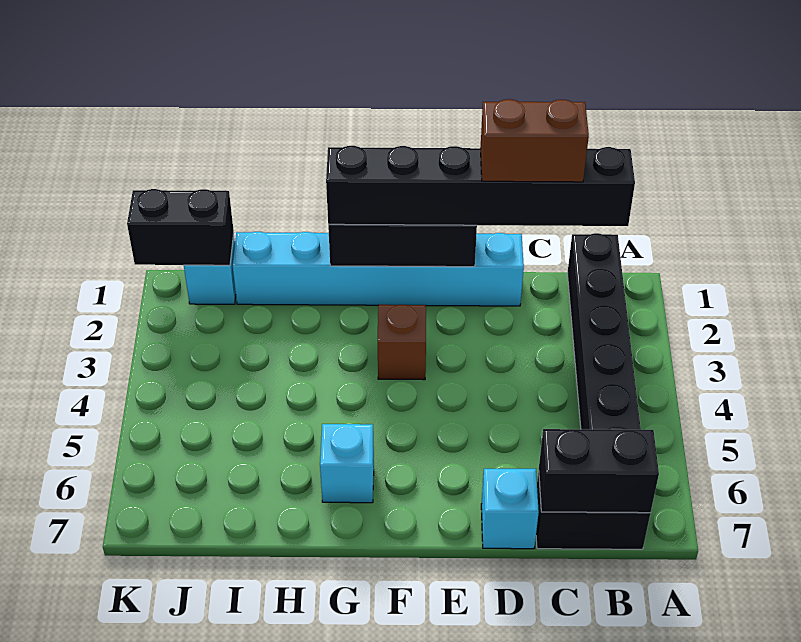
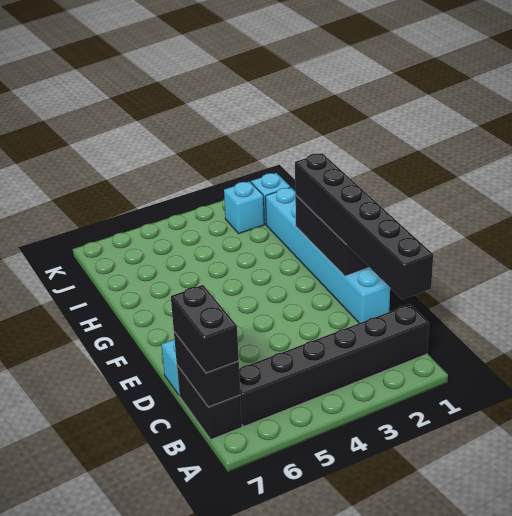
brown brick C1:D1 level 4 -> none
brown brick F3 level 1 -> none
cyan brick G6 level 1 -> cyan brick J2 level 1
black brick J1:K1 level 2 -> black brick B7:C7 level 3

